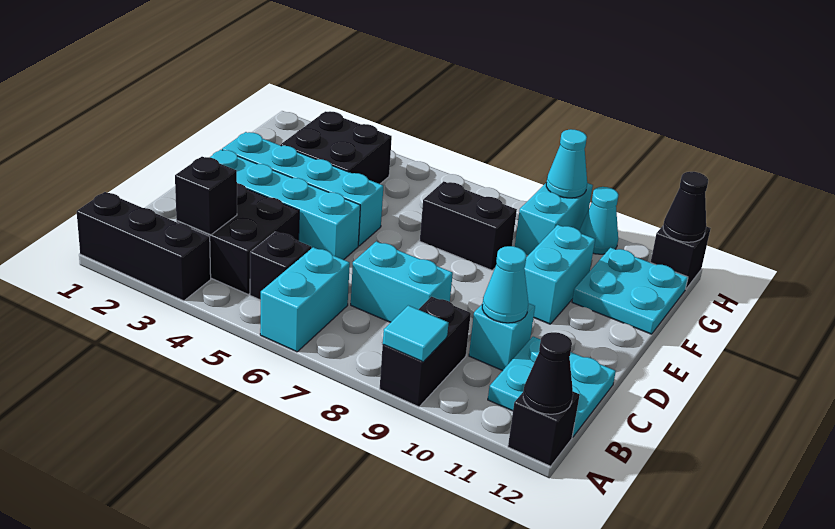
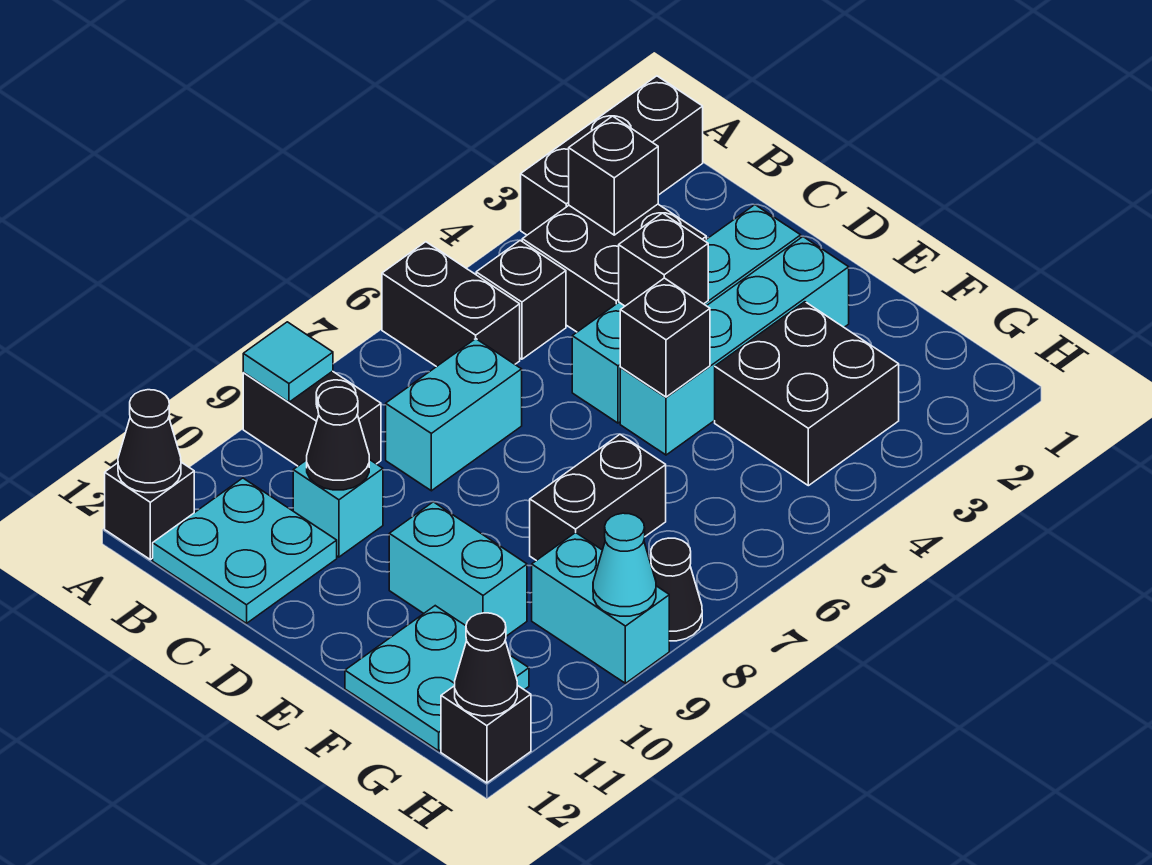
cyan brick A6:B6 level 1 -> black brick A6:B6 level 1
cyan cone C10 level 2 -> black cone C10 level 2
none -> black brick D4 level 2
none -> black brick E5 level 2
none -> black cone H8 level 1
cyan cone H10 level 1 -> none

